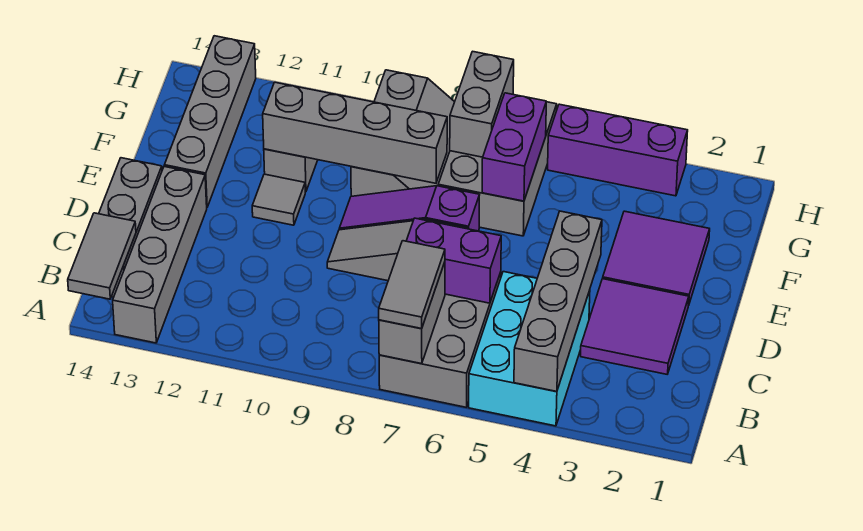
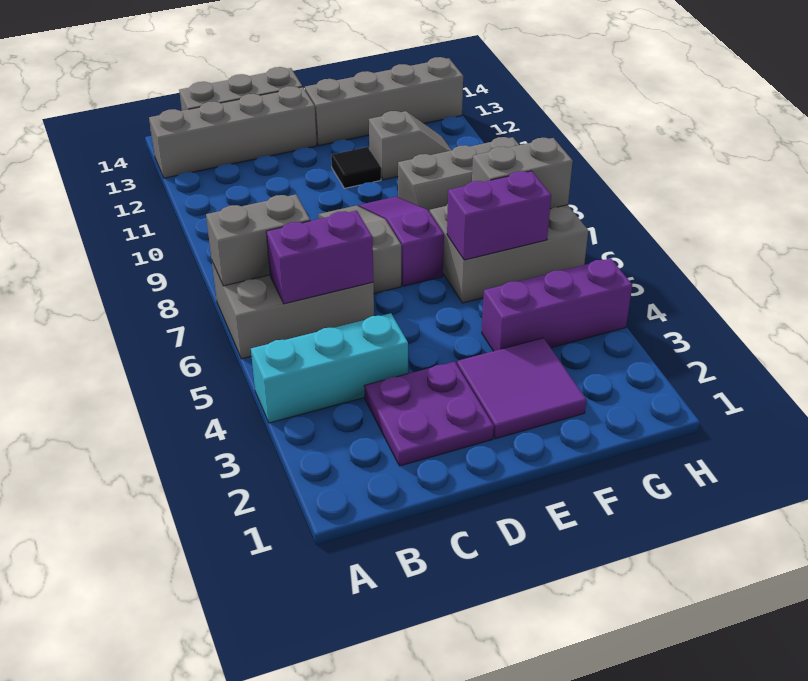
cyan brick A4:C5 level 1 -> cyan brick A4:C4 level 1
grey brick A4:D4 level 2 -> none
grey tile A7:B7 level 3 -> none
grey tile A14:B14 level 2 -> none
purple tile C2:D3 level 1 -> purple plate C2:D3 level 1
purple brick C6:C7 level 2 -> purple brick B6:C6 level 2
grey tile E11 level 1 -> black tile E11 level 1
grey brick F8:F11 level 2 -> none
purple brick H3:H5 level 1 -> purple brick F4:H4 level 1

